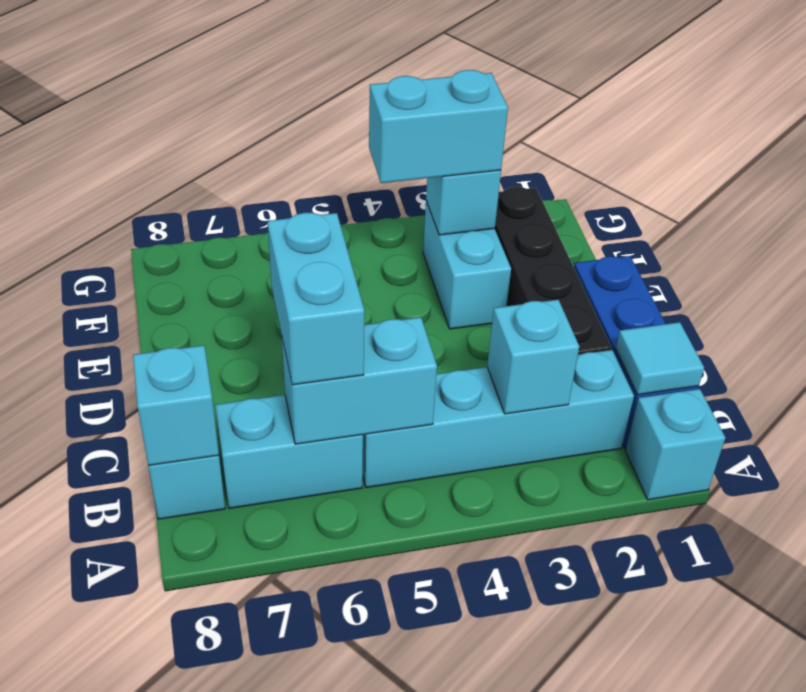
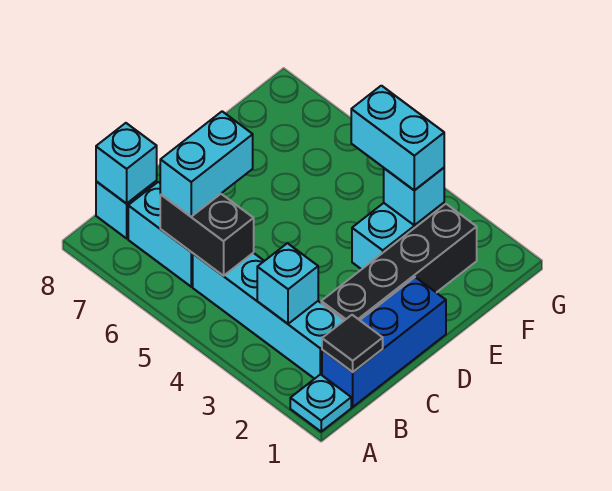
cyan brick A1 level 1 -> cyan plate A1 level 1
cyan tile B1 level 2 -> black tile B1 level 2
cyan brick B5:B6 level 2 -> black brick B5:B6 level 2

